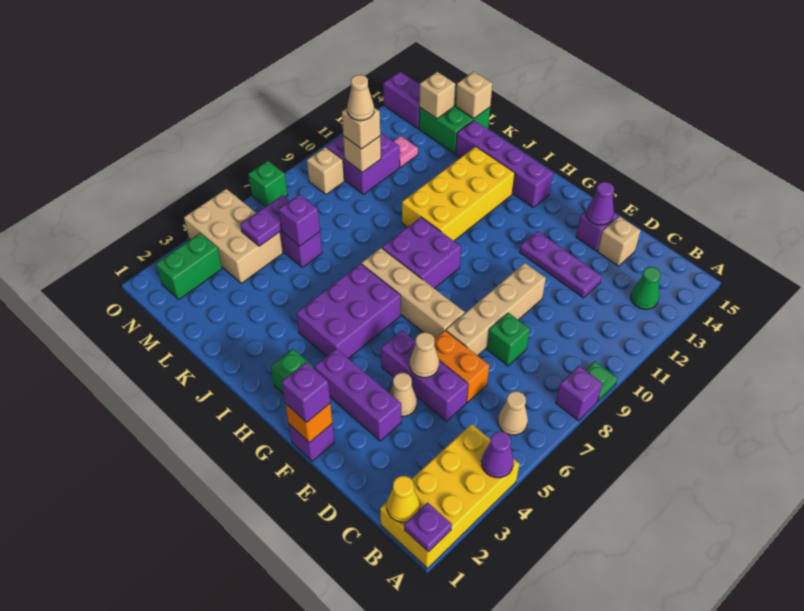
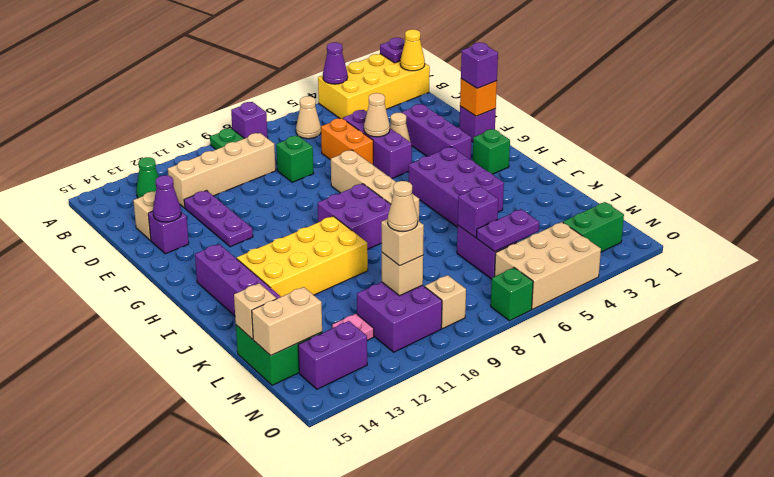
tan brick E7:E10 level 1 -> tan brick C9:C12 level 1
purple brick H4:I6 level 1 -> purple brick H4:J5 level 1
tan brick M4:O5 level 1 -> tan brick N4:O6 level 1
tan brick M14 level 2 -> tan brick M14:M15 level 2
purple brick N14:O14 level 1 -> purple brick N13:N14 level 1

